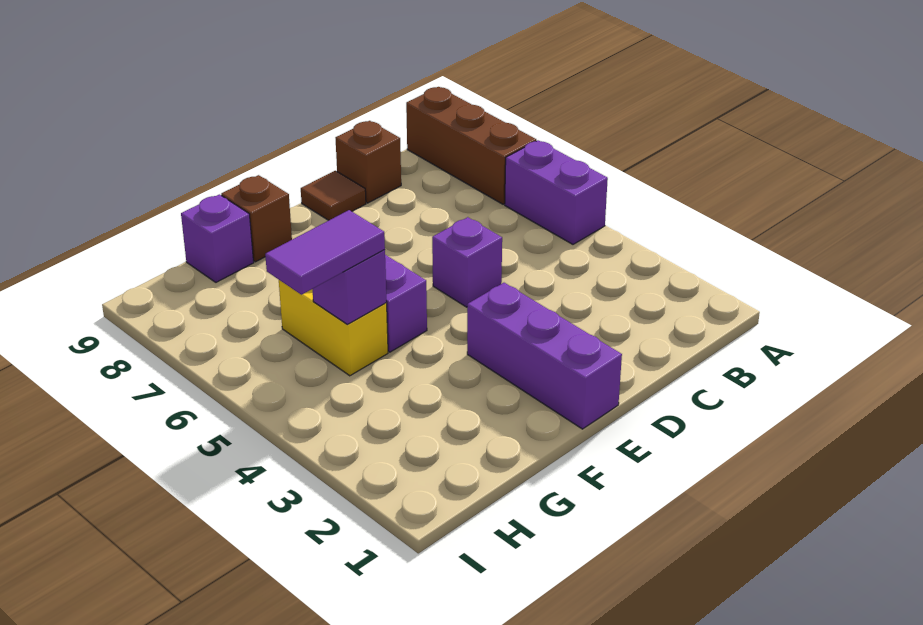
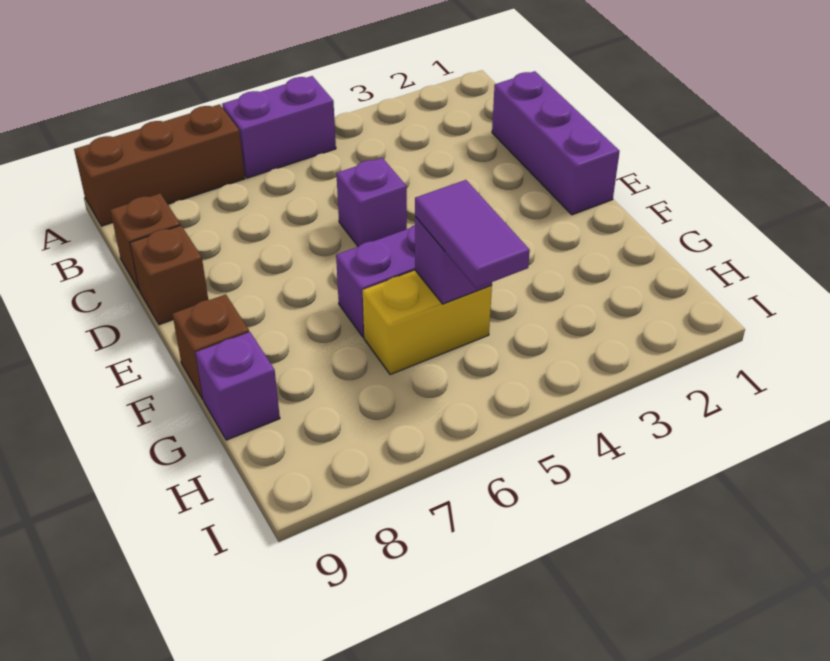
brown tile D9 level 1 -> brown brick D9 level 1
purple brick E1:E3 level 1 -> purple brick C1:E1 level 1

